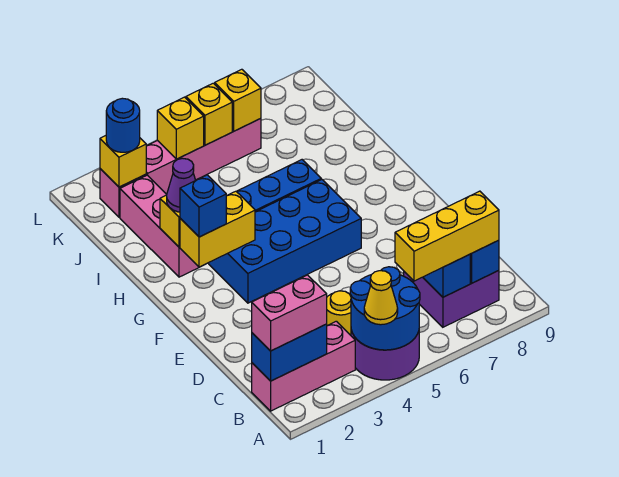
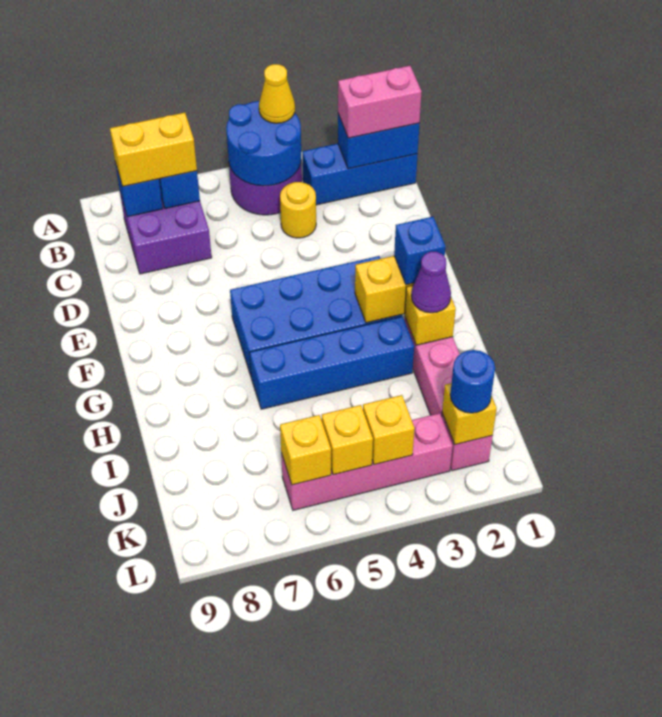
pink brick B1:B3 level 1 -> blue brick B1:B3 level 1
yellow brick B6:B8 level 3 -> yellow brick B7:B8 level 3

